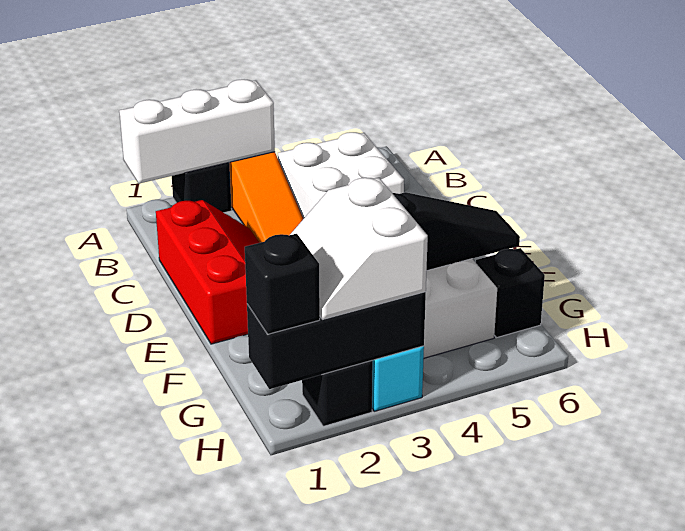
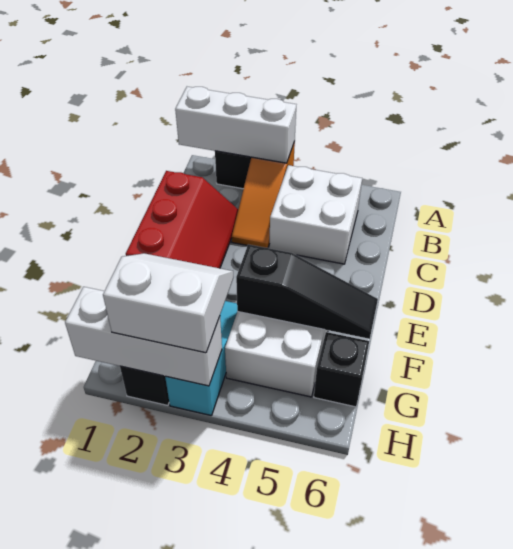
white slope G2:H3 level 3 top 3 -> white slope G2:H3 level 3 top H
black brick H1:H3 level 2 -> white brick H1:H3 level 2
black brick H1 level 3 -> none

